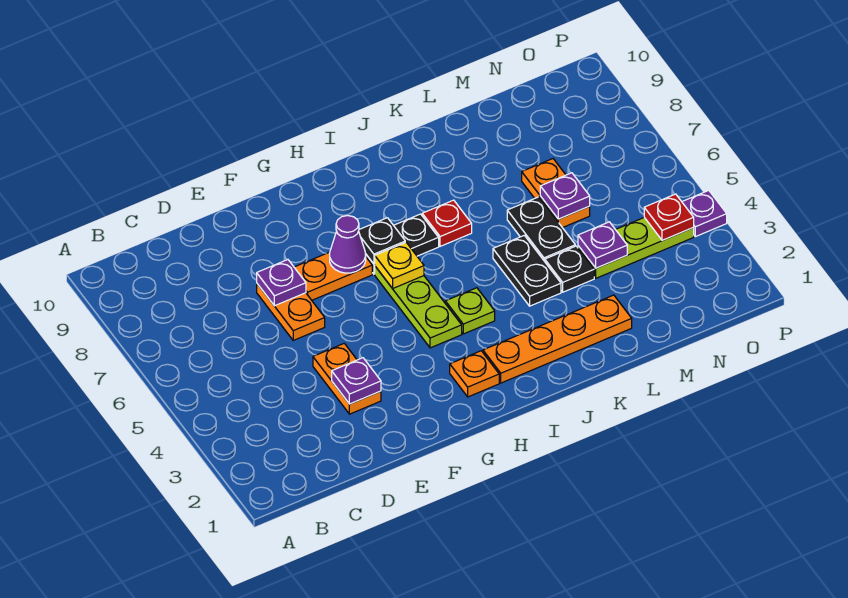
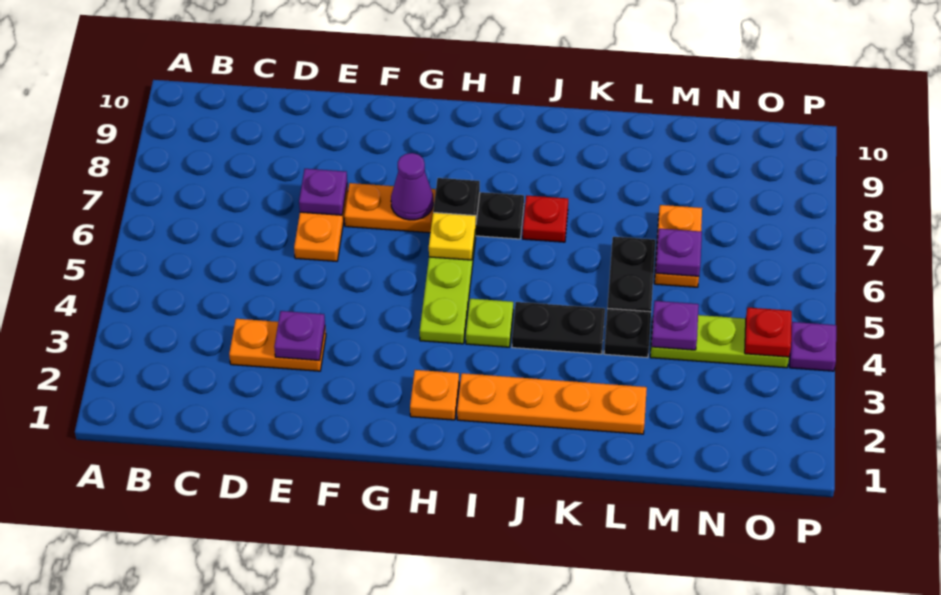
orange plate E3:E4 level 1 -> orange plate D3:E3 level 1
black plate K4:K5 level 1 -> black plate J4:K4 level 1

